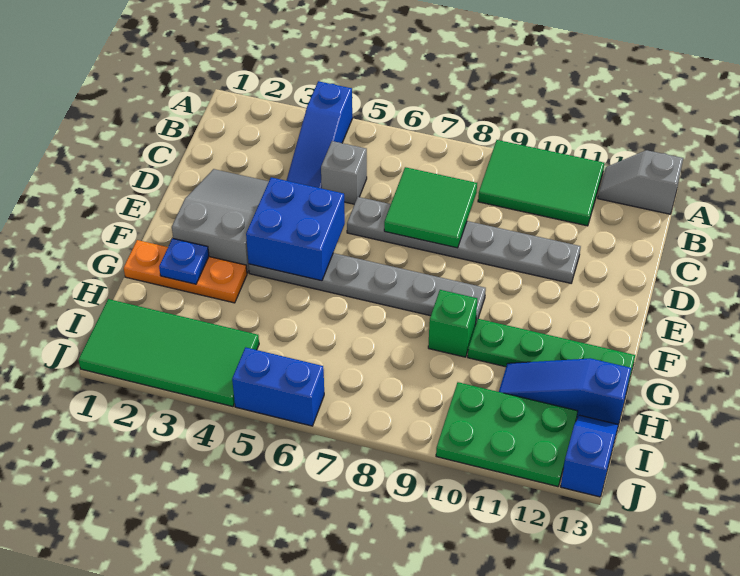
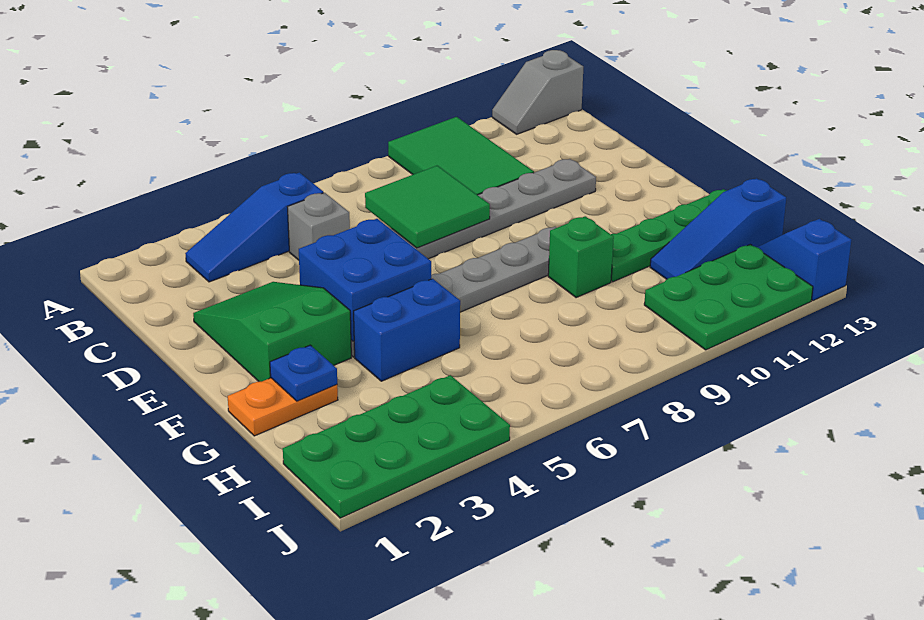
blue slope A4:C4 level 1 top A -> blue slope B3:B5 level 1 top 5
green tile A9:B11 level 1 -> green tile A9:C10 level 1
grey slope D2:F3 level 1 top F -> green slope D2:F3 level 1 top F
orange plate G1:G3 level 1 -> orange plate G1:G2 level 1
green tile I1:J4 level 1 -> green plate I1:J4 level 1
blue brick J5:J6 level 1 -> blue brick G4:G5 level 1

